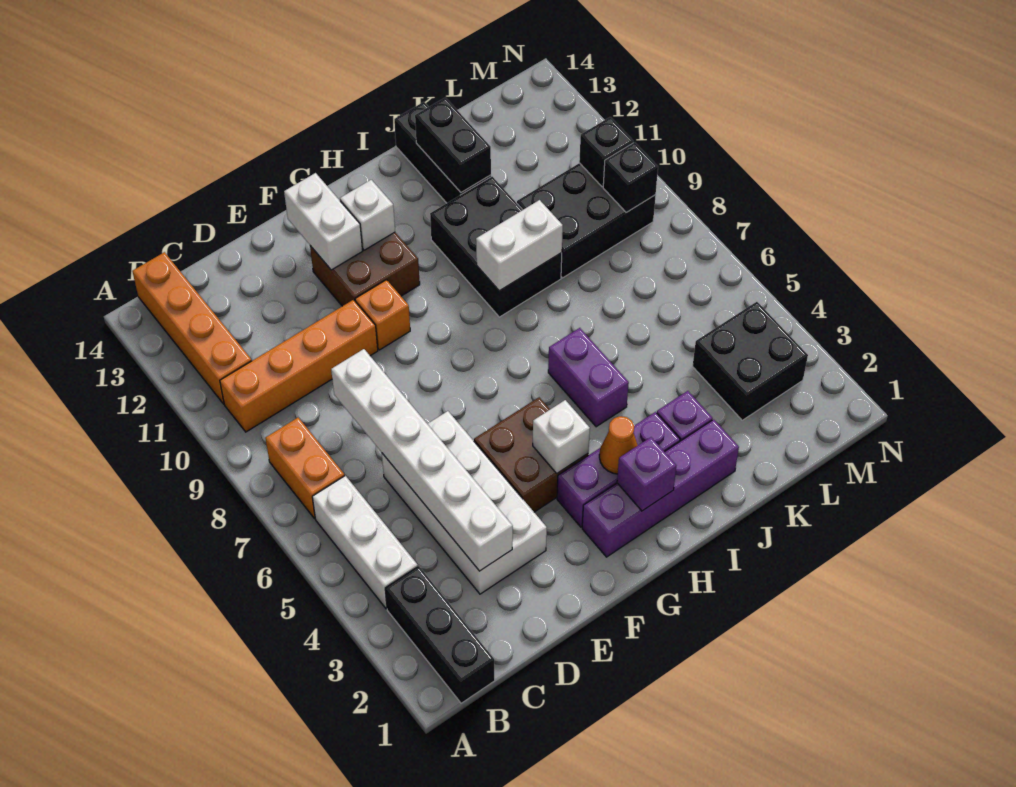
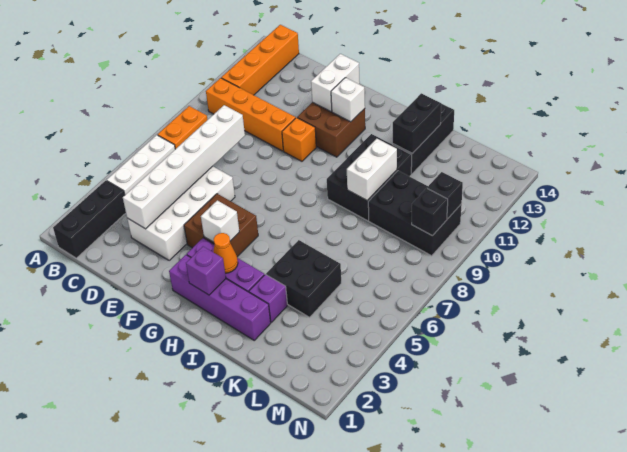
purple brick I5:I6 level 1 -> none
white brick I9:J9 level 2 -> white brick J9:J10 level 2
black brick L3:M4 level 1 -> black brick J4:K5 level 1

